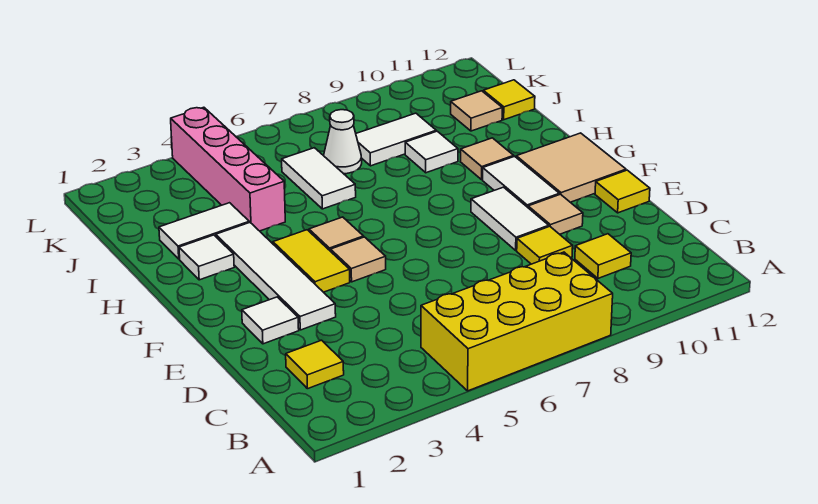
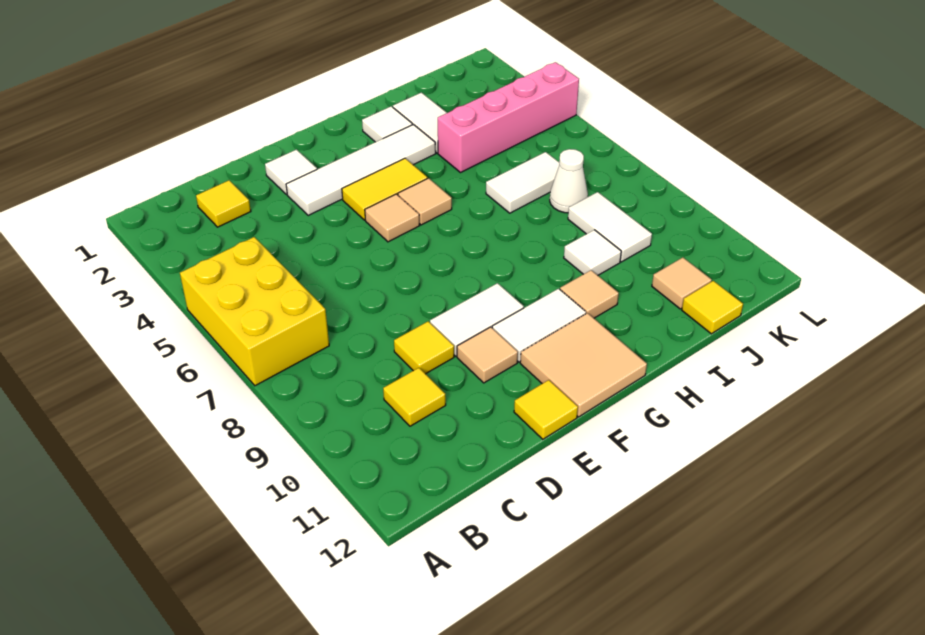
yellow brick A5:B8 level 1 -> yellow brick A5:B7 level 1

